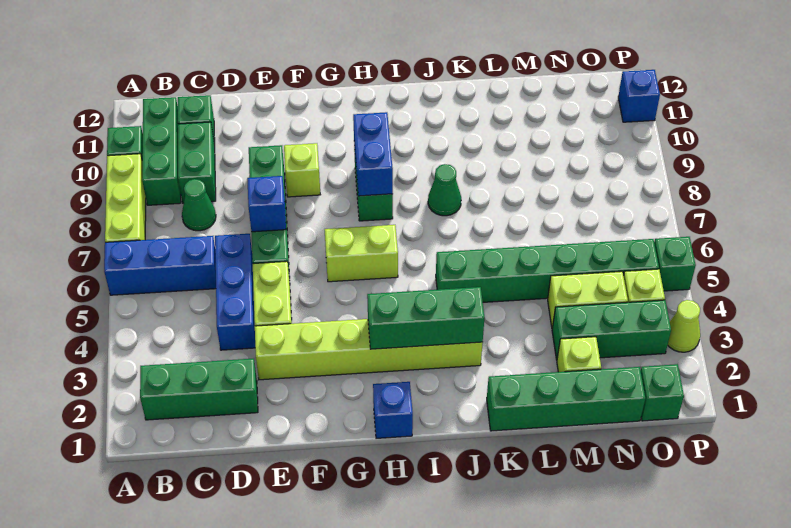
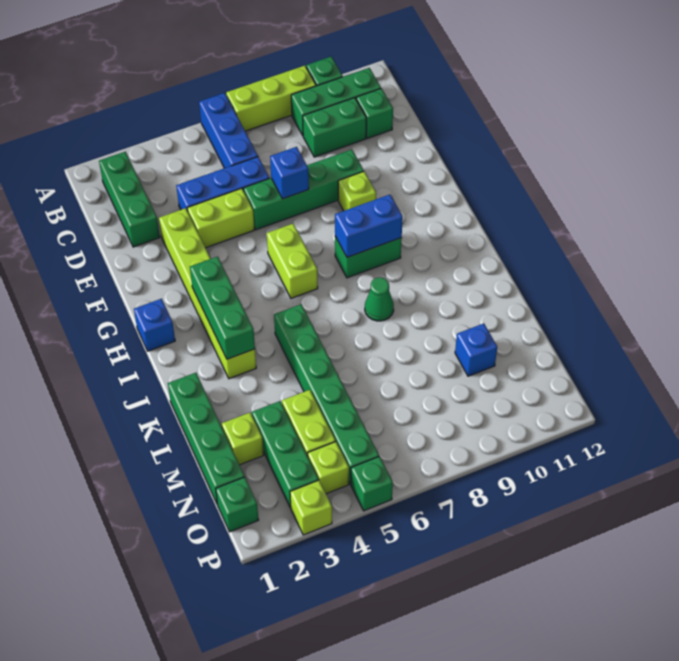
green cone C8 level 1 -> none
lime cone P3 level 1 -> lime brick P3 level 1
blue brick P11 level 1 -> blue brick M10 level 1

